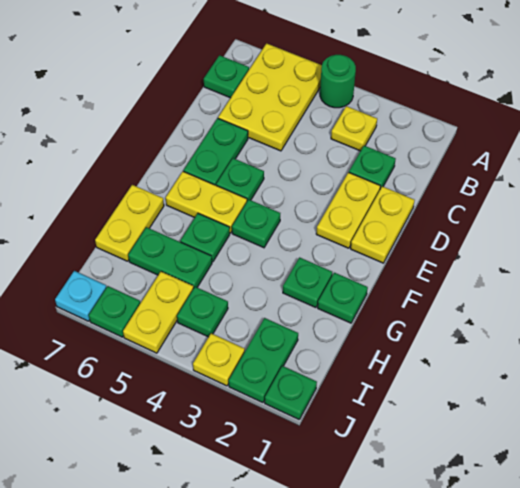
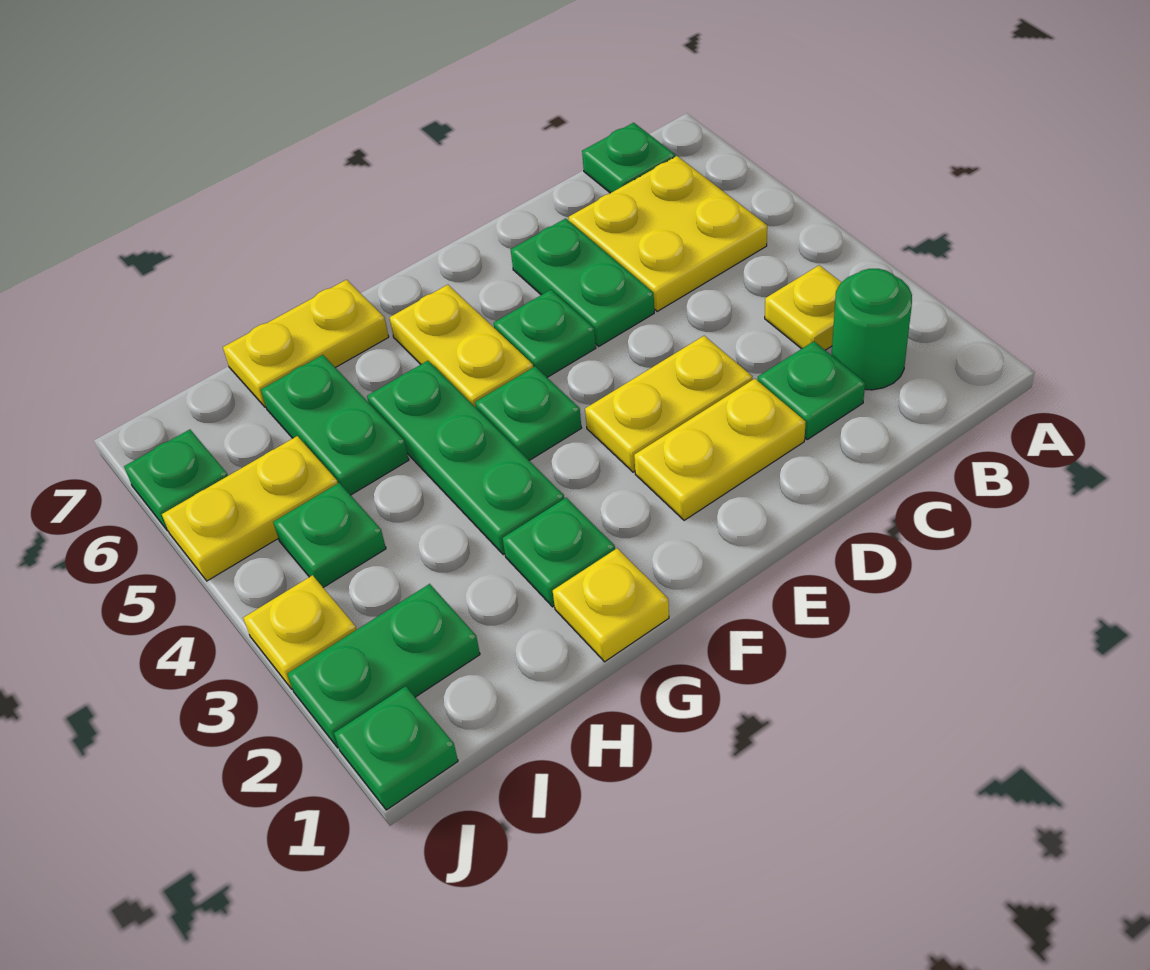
green round brick A4 level 1 -> green round brick B2 level 1
yellow plate A5:C6 level 1 -> yellow plate B5:C6 level 1
yellow plate D1:E1 level 1 -> yellow plate D3:E3 level 1
green plate D6:E6 level 1 -> green plate D5:D6 level 1
green plate G1 level 1 -> yellow plate G1 level 1
green plate G5 level 1 -> green plate G3:G5 level 1
cyan plate J7 level 1 -> none

